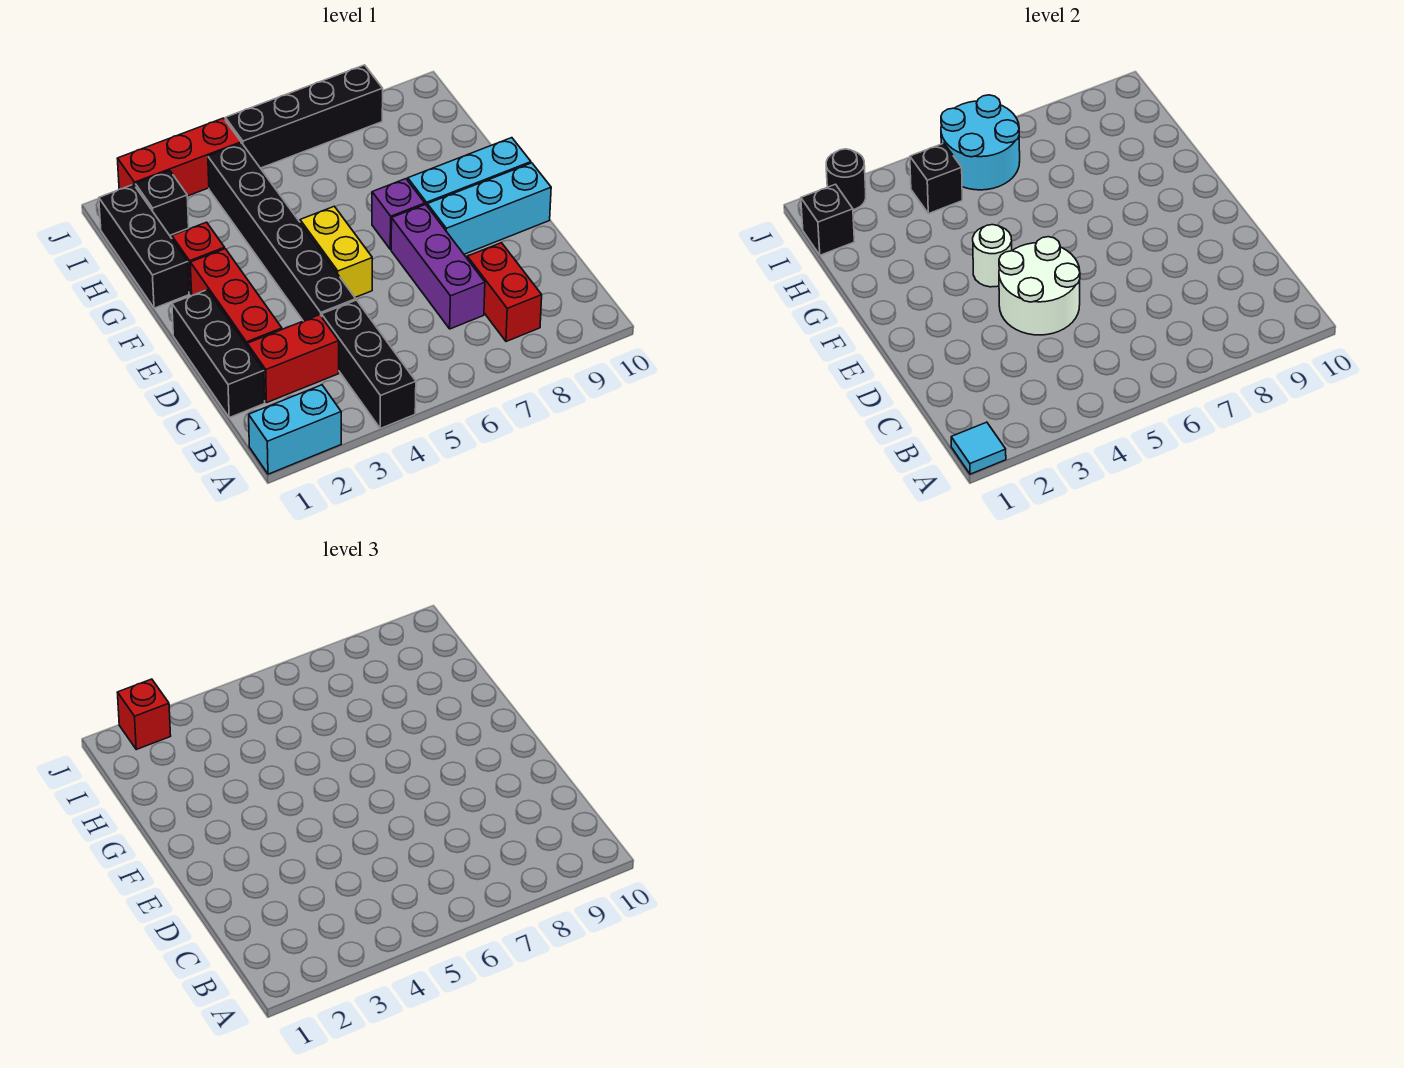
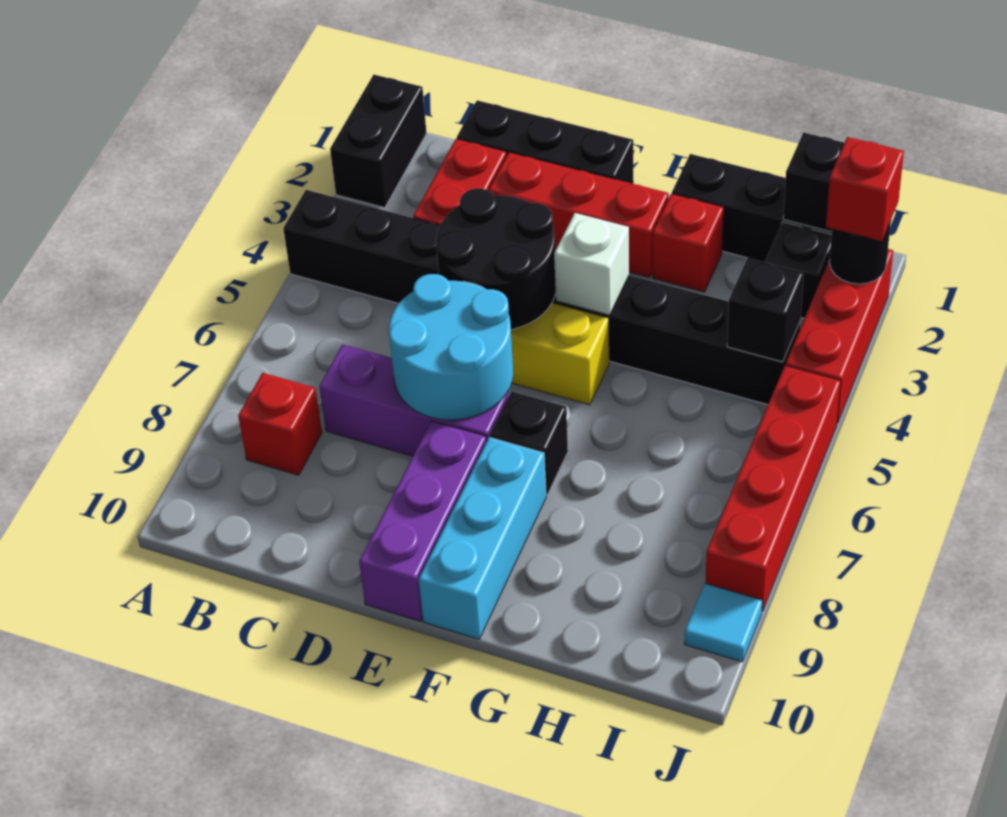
cyan brick A1:A2 level 1 -> black brick A1:A2 level 1
cyan tile A1 level 2 -> cyan tile J9 level 1
red brick B8:C8 level 1 -> red brick B8 level 1
white round brick D4:E5 level 2 -> black round brick D4:E5 level 2
cyan brick E8:E10 level 1 -> purple brick E8:E10 level 1
white round brick F4 level 2 -> white brick F4 level 2
purple brick F7 level 1 -> black brick F7 level 1
cyan round brick I5:J6 level 2 -> cyan round brick D6:E7 level 2
black brick J5:J8 level 1 -> red brick J5:J8 level 1

